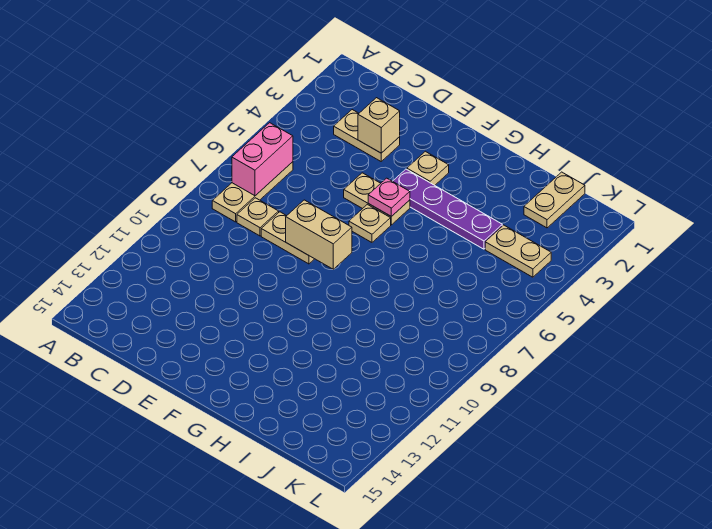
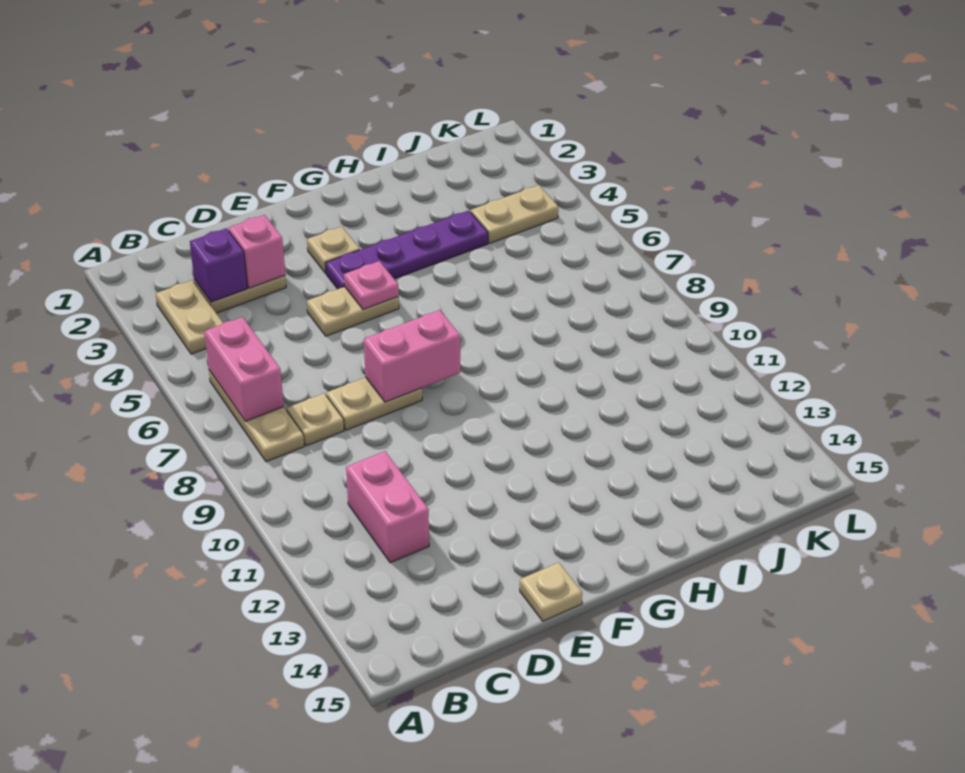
none -> purple brick C3 level 2
none -> pink brick C11:C12 level 1
tan brick D3 level 2 -> pink brick D3 level 2
tan brick E8:F8 level 2 -> pink brick E8:F8 level 2
tan plate F6 level 1 -> tan plate E15 level 1
tan plate J1:J2 level 1 -> tan plate B3:B4 level 1

